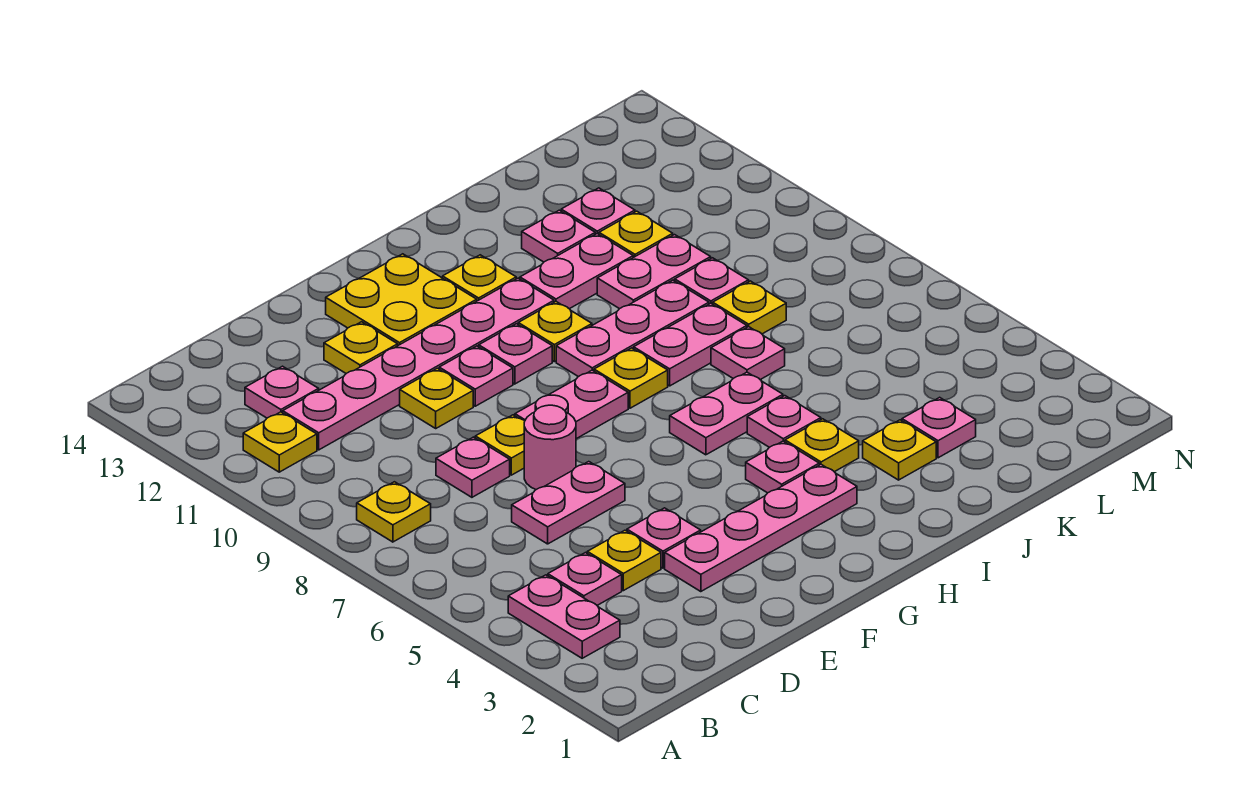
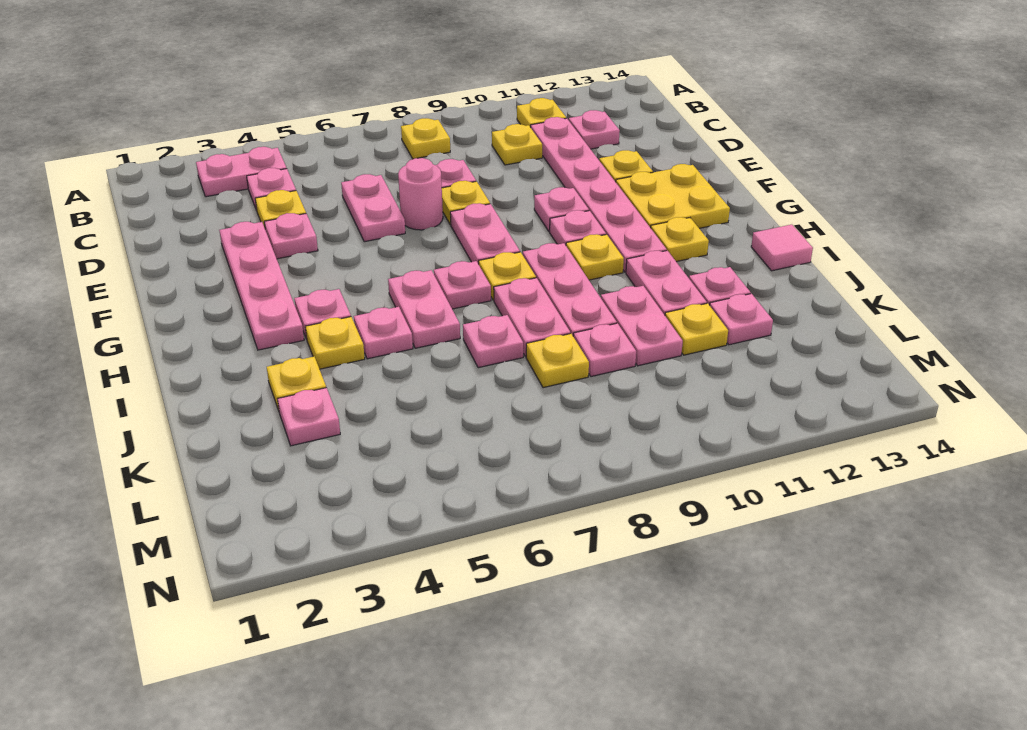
yellow plate E10 level 1 -> yellow plate C10 level 1
none -> pink plate H7 level 1
none -> pink tile I14 level 1

